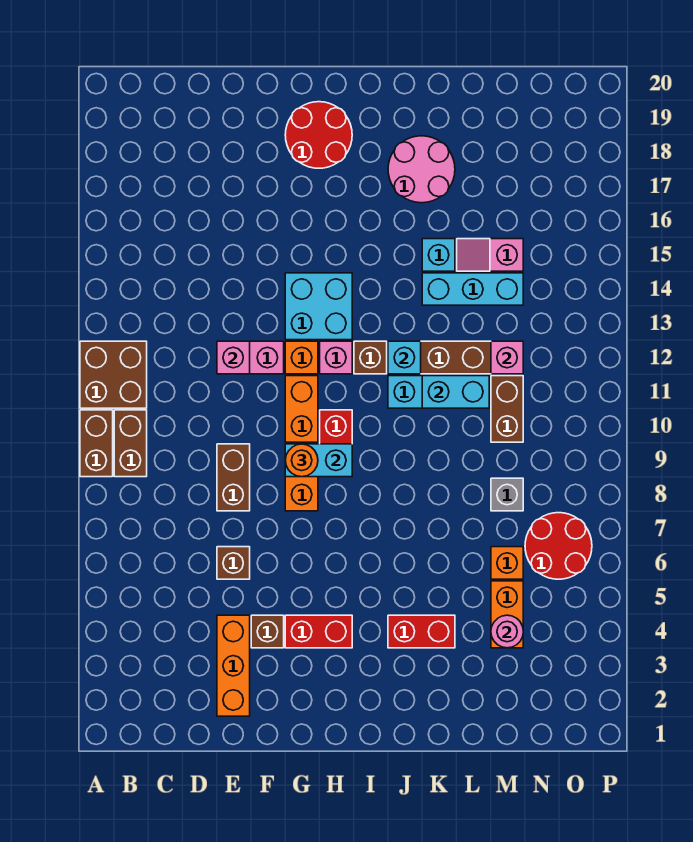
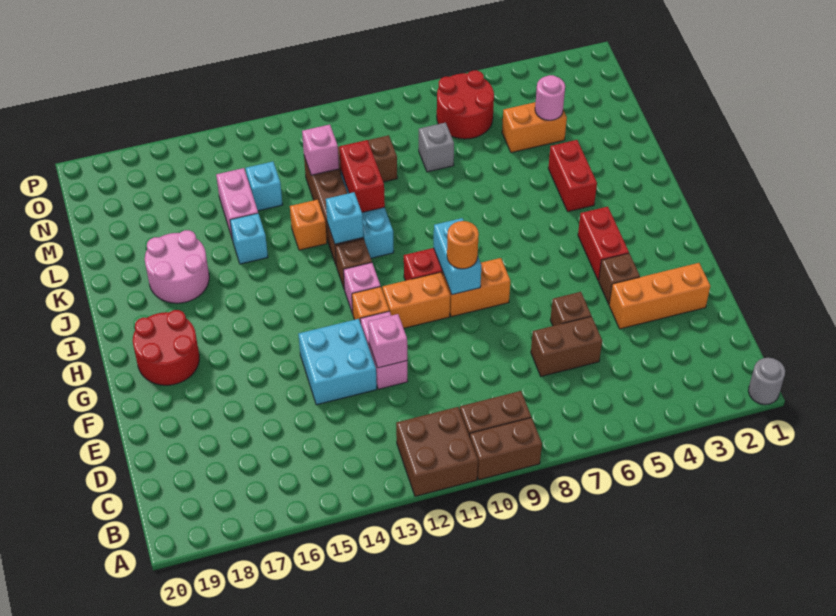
none -> grey round brick A1 level 1
brown brick E8:E9 level 1 -> brown brick D6:D7 level 1
cyan brick G13:H14 level 1 -> cyan brick E13:F14 level 1
cyan brick K11:L11 level 2 -> red brick K11:L11 level 2
cyan brick K14:M14 level 1 -> cyan brick M14 level 1
pink slope L15:M15 level 1 top M -> pink brick L15:M15 level 1
orange brick M6 level 1 -> orange brick K13 level 1

